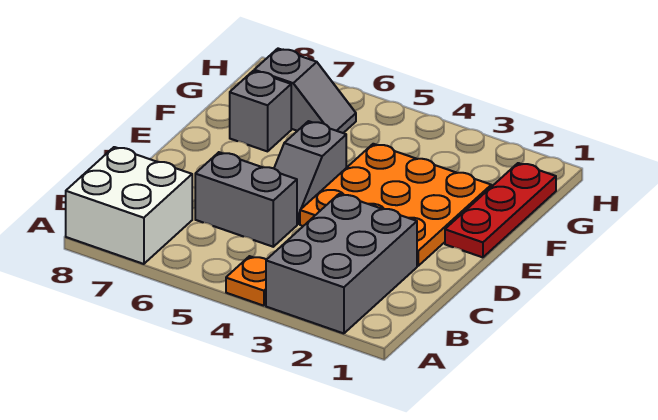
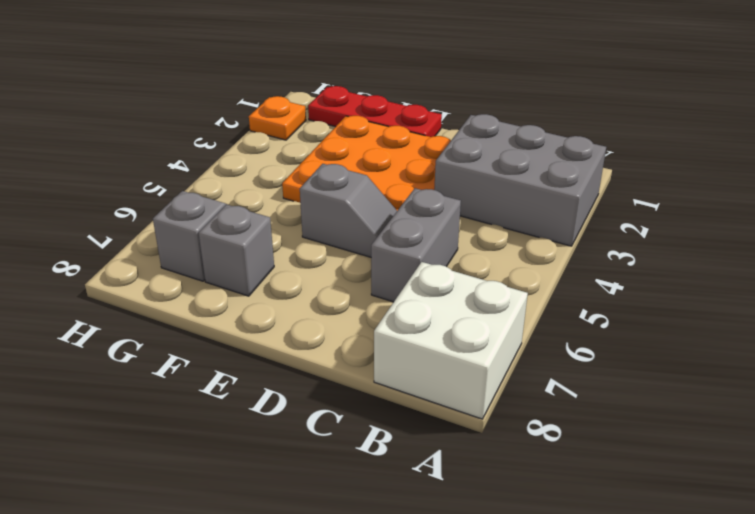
orange plate A4 level 1 -> orange plate H2 level 1

